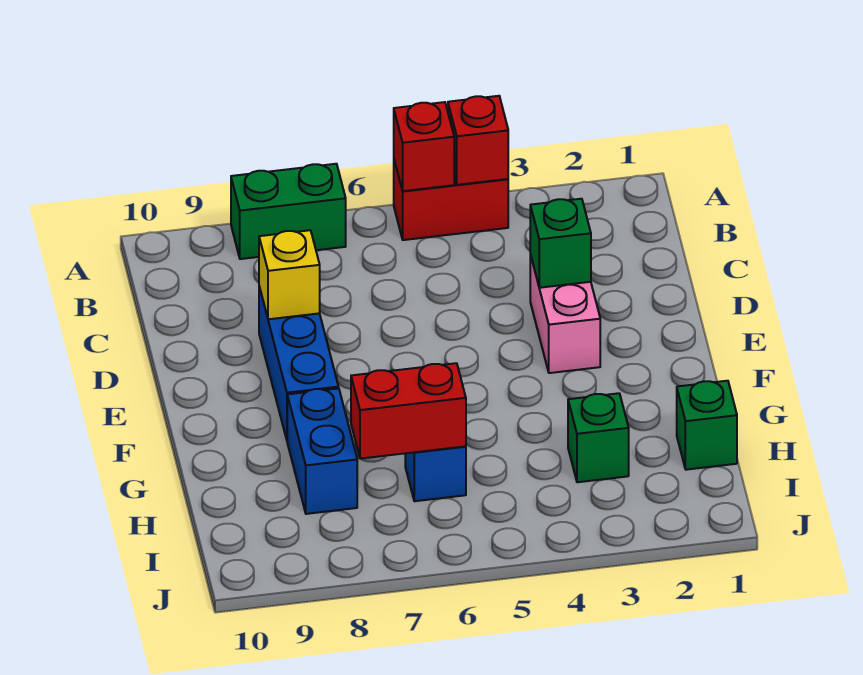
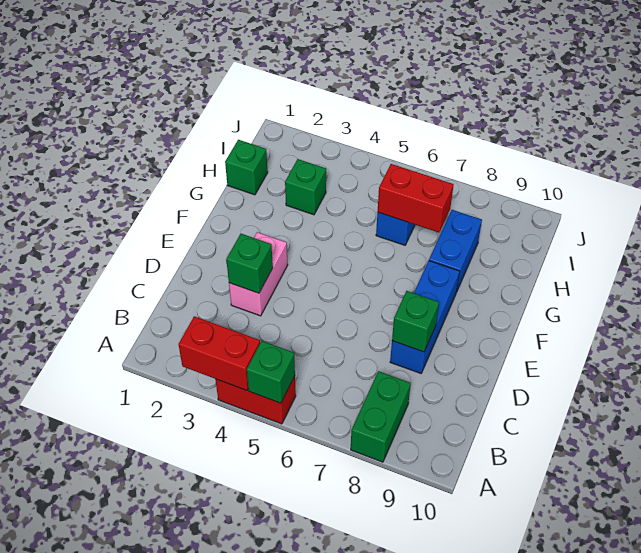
red brick A4 level 2 -> red brick A3:A4 level 2
red brick A5 level 2 -> green brick A5 level 2
green brick A7:A8 level 1 -> green brick A8:B8 level 1
yellow brick D8 level 2 -> green brick D8 level 2

